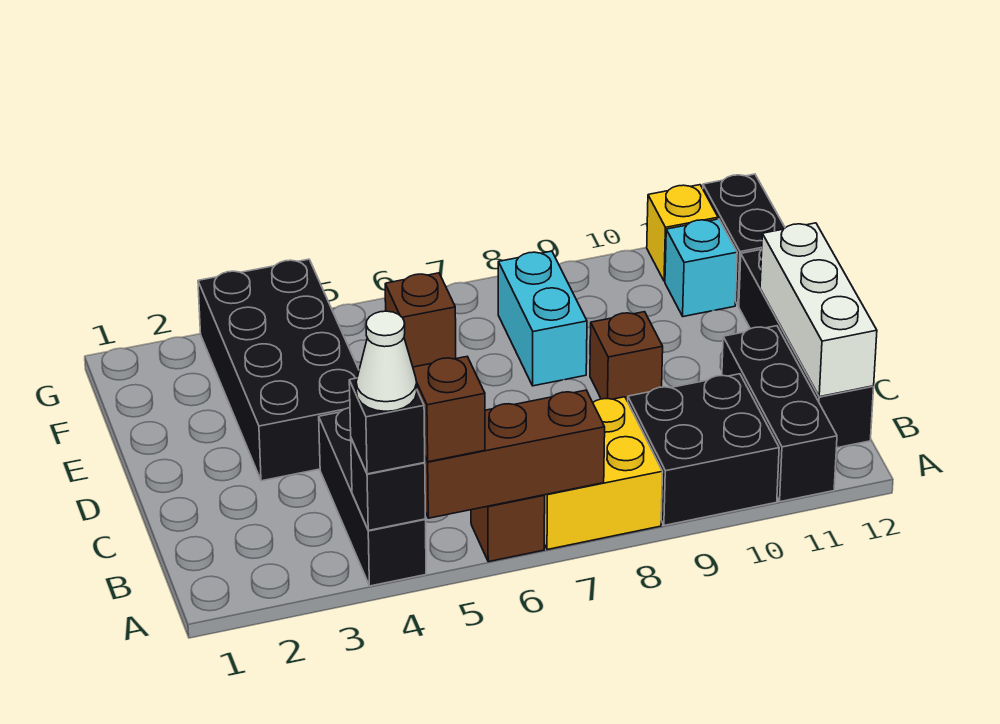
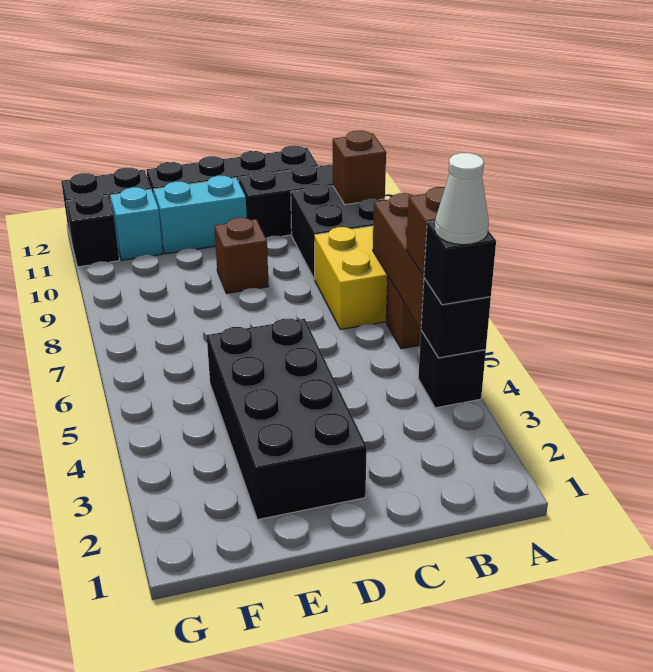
black brick A4:C4 level 1 -> black brick A4 level 1
white brick B12:D12 level 2 -> none
black brick D3:G4 level 1 -> black brick D2:E5 level 1
cyan brick E8:F8 level 1 -> cyan brick D11:E11 level 1
brown brick F6 level 1 -> brown brick A10 level 2
yellow brick G11 level 1 -> black brick G11 level 1

